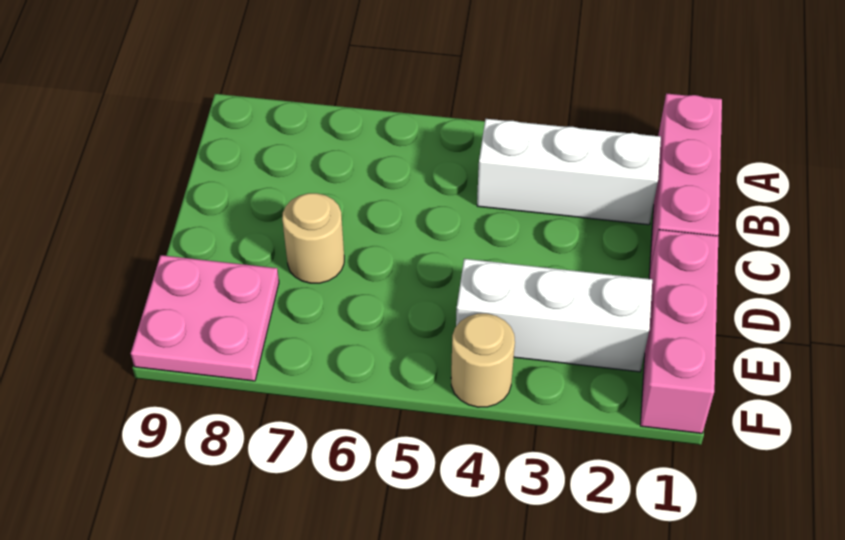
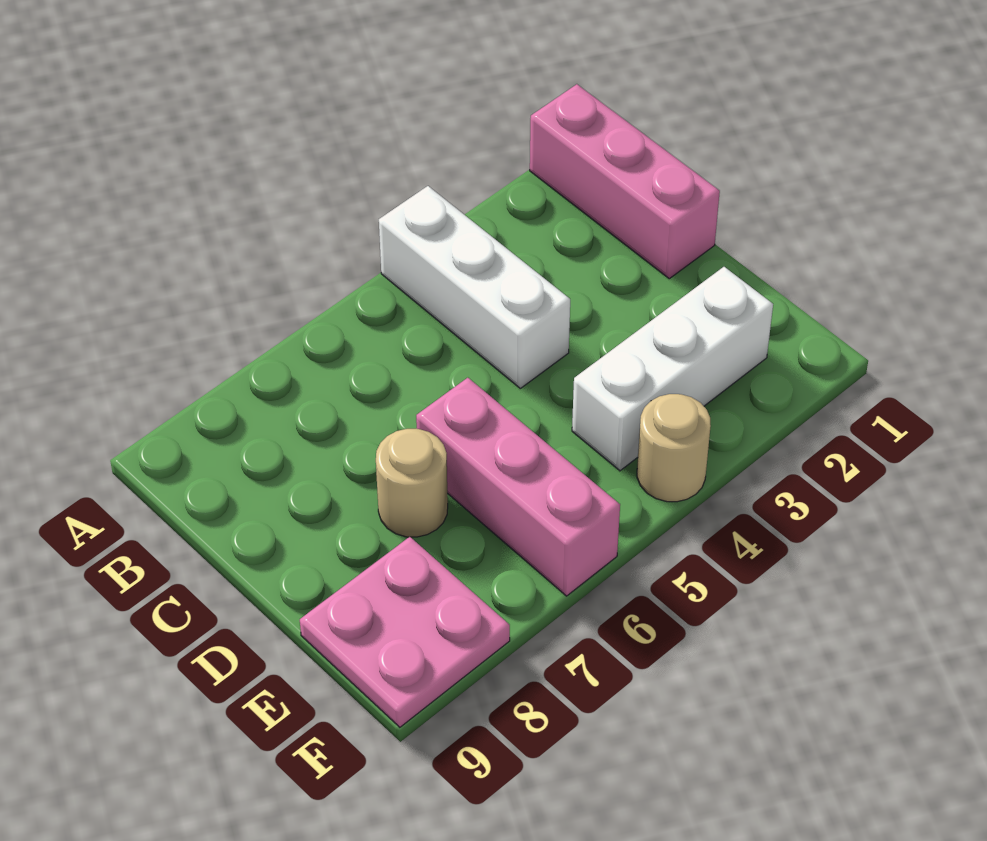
white brick B2:B4 level 1 -> white brick A4:C4 level 1
pink brick D1:F1 level 1 -> pink brick D6:F6 level 1

